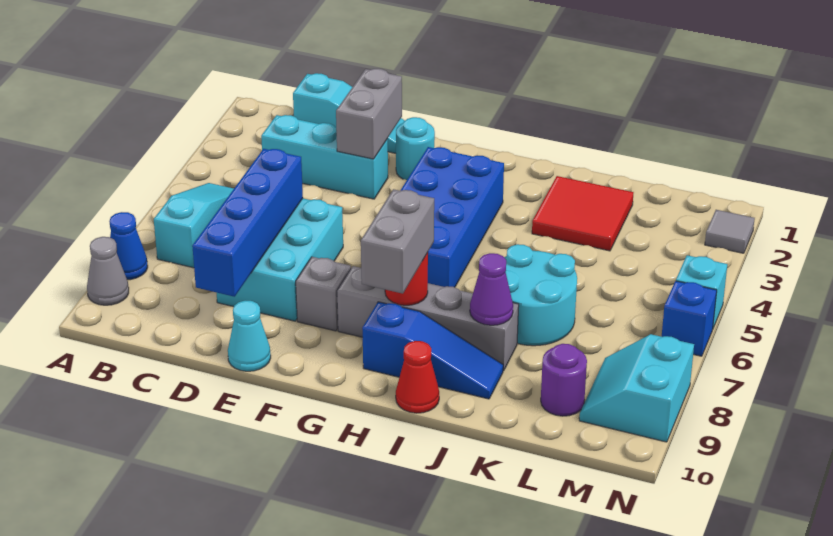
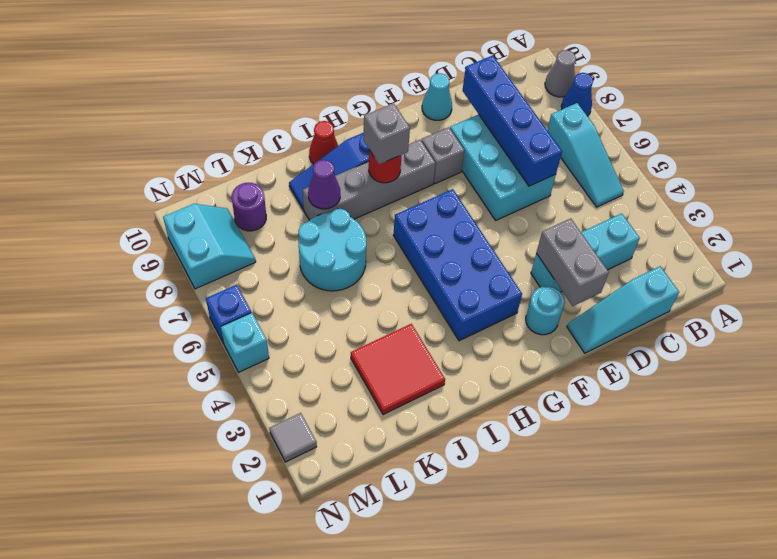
grey brick H8:H9 level 3 -> grey brick H8 level 3

